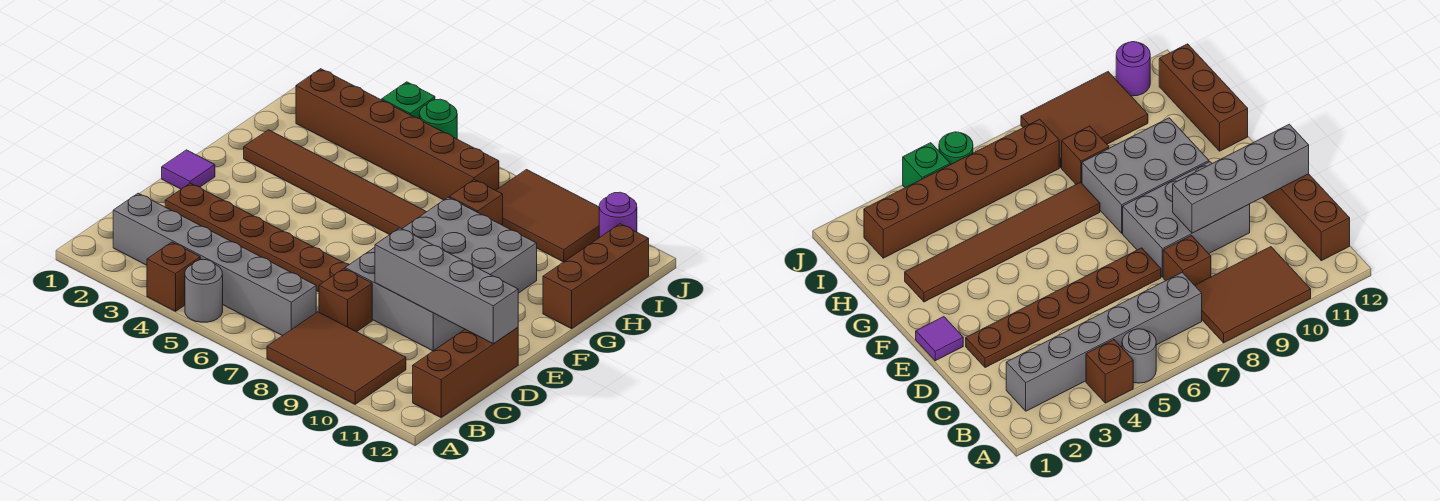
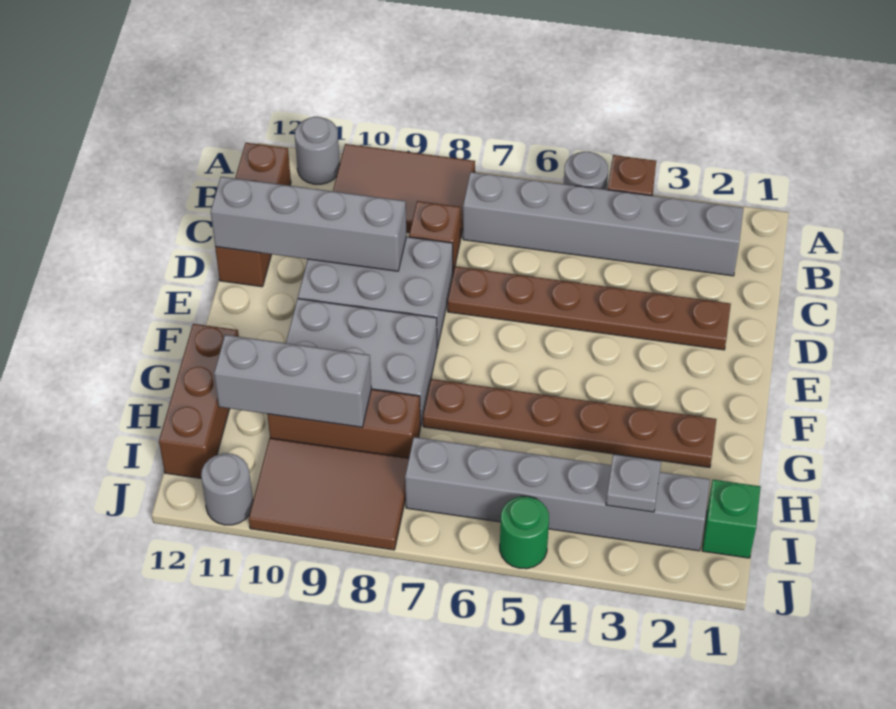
none -> grey round brick A11 level 1
purple tile E1 level 1 -> none
brown tile G2:G7 level 1 -> brown plate G2:G7 level 1
brown brick H8 level 1 -> brown brick H8:H10 level 1
none -> grey brick H9:H11 level 2
brown brick I2:I7 level 1 -> grey brick I2:I7 level 1
none -> grey plate I3 level 2
green brick J4 level 1 -> green brick I1 level 1
purple round brick J11 level 1 -> grey round brick J11 level 1

